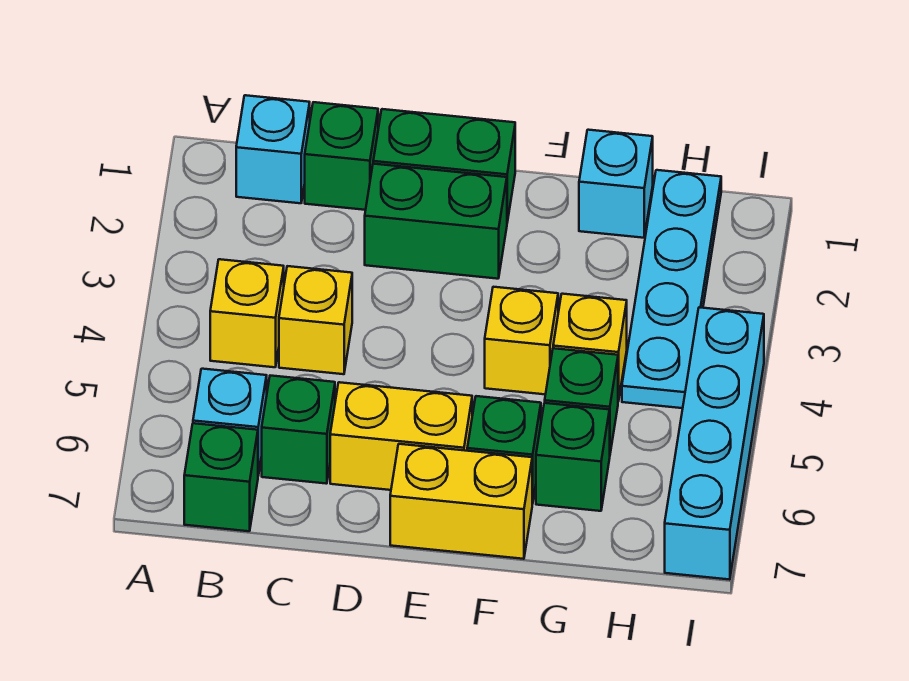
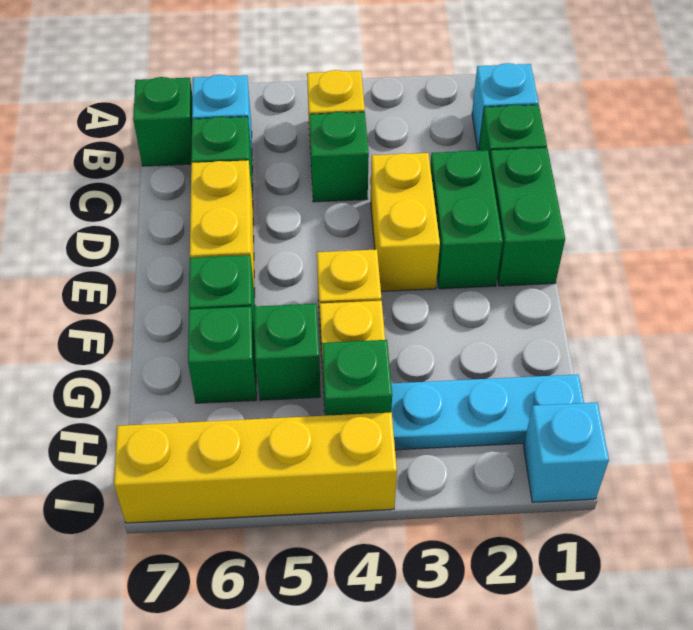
yellow brick C4 level 1 -> green brick C4 level 1
yellow brick E7:F7 level 1 -> yellow brick D3:E3 level 1
cyan brick G1 level 1 -> cyan brick I1 level 1
none -> green brick H4 level 2
cyan brick I4:I7 level 1 -> yellow brick I4:I7 level 1

